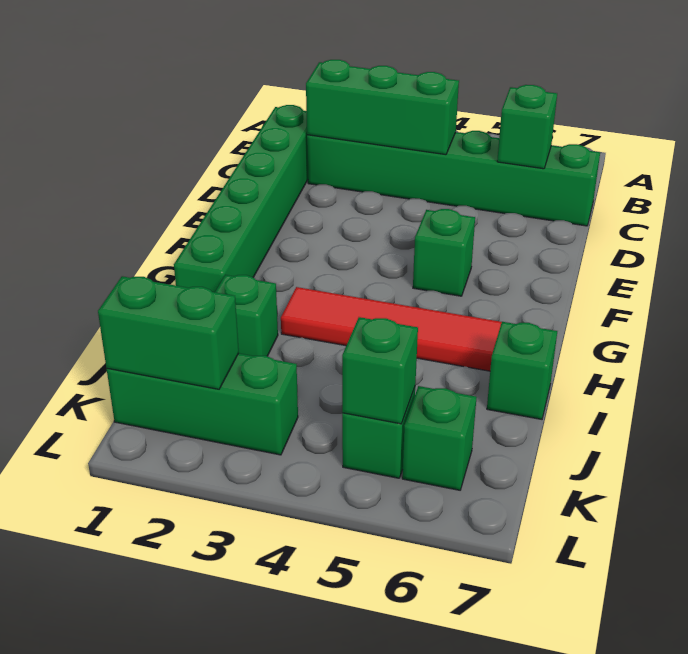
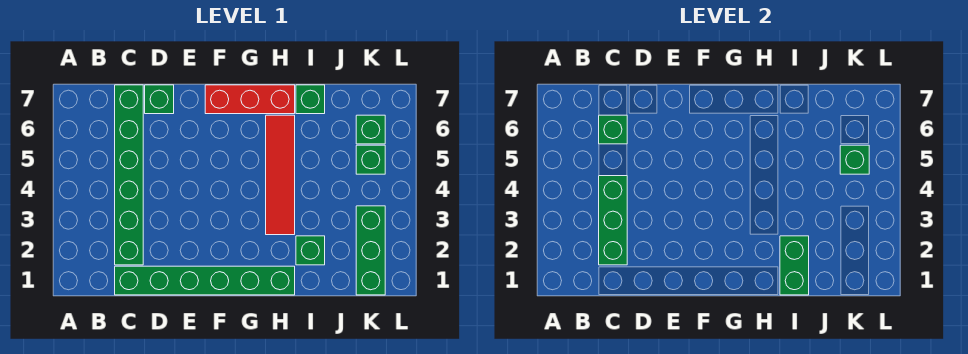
green brick F5 level 1 -> green brick D7 level 1
none -> red brick F7:H7 level 1
green brick K1:K2 level 2 -> green brick I1:I2 level 2

